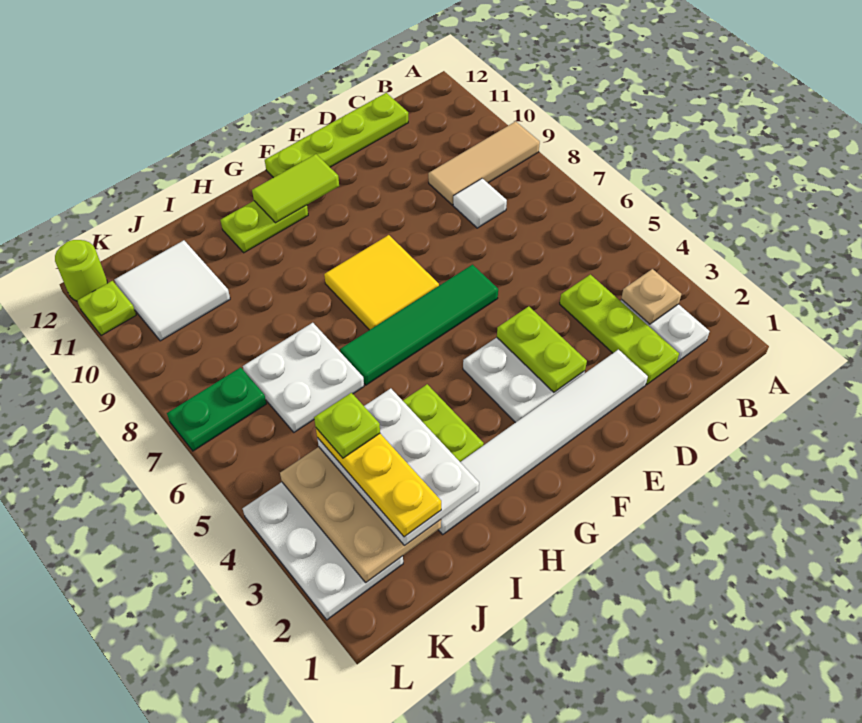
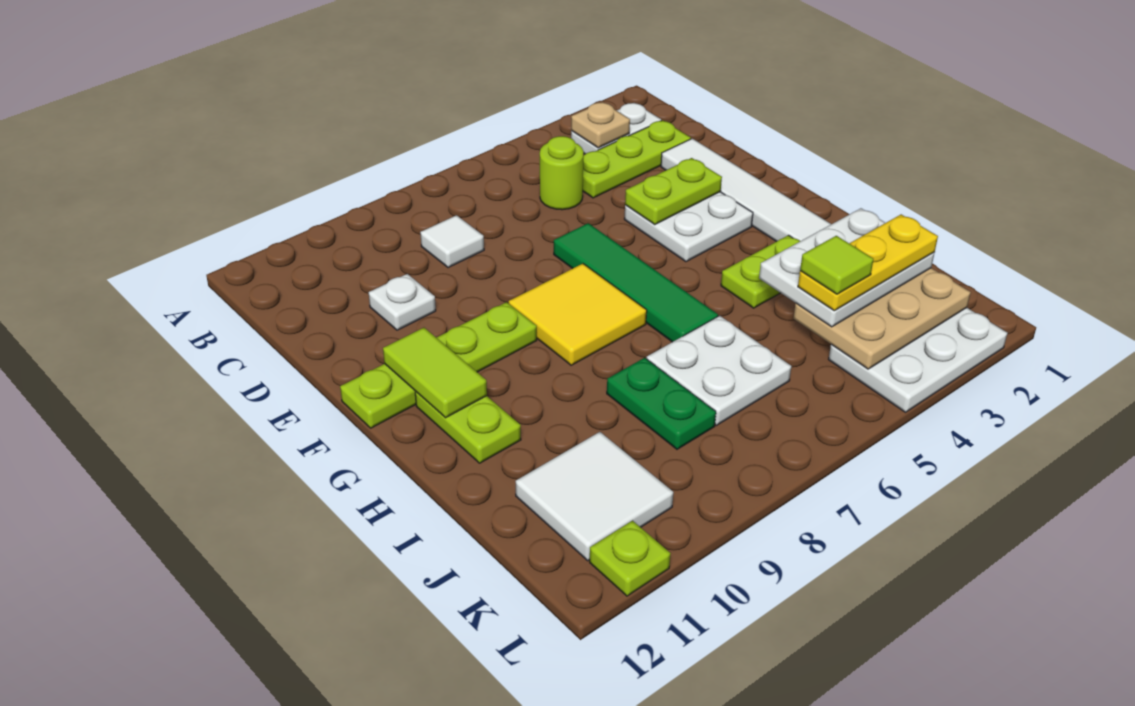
tan tile A9:C9 level 1 -> none
lime plate C12:F12 level 1 -> lime plate F9:F12 level 1
none -> white plate D10 level 1
lime plate J4 level 5 -> lime tile J4 level 5
green plate K7:L7 level 1 -> green plate I8:J8 level 1
lime round brick L12 level 1 -> lime round brick C5 level 1

